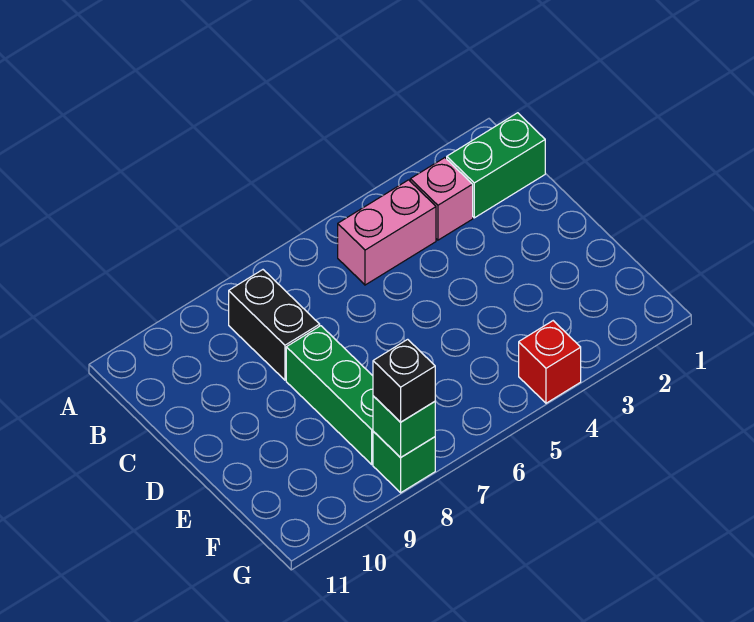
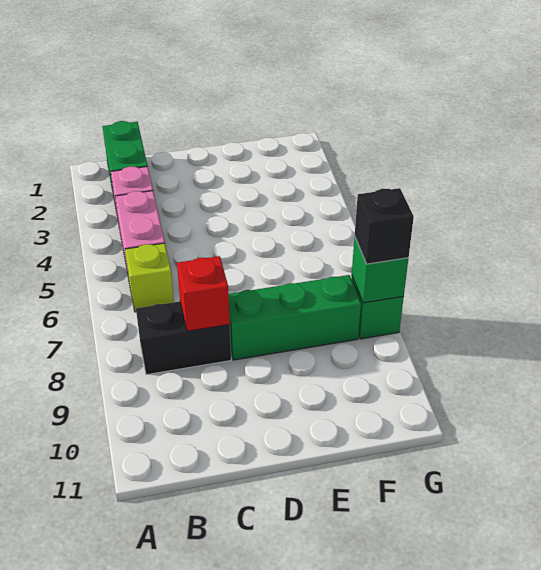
none -> lime brick B6 level 1
red brick G4 level 1 -> red brick C8 level 2

